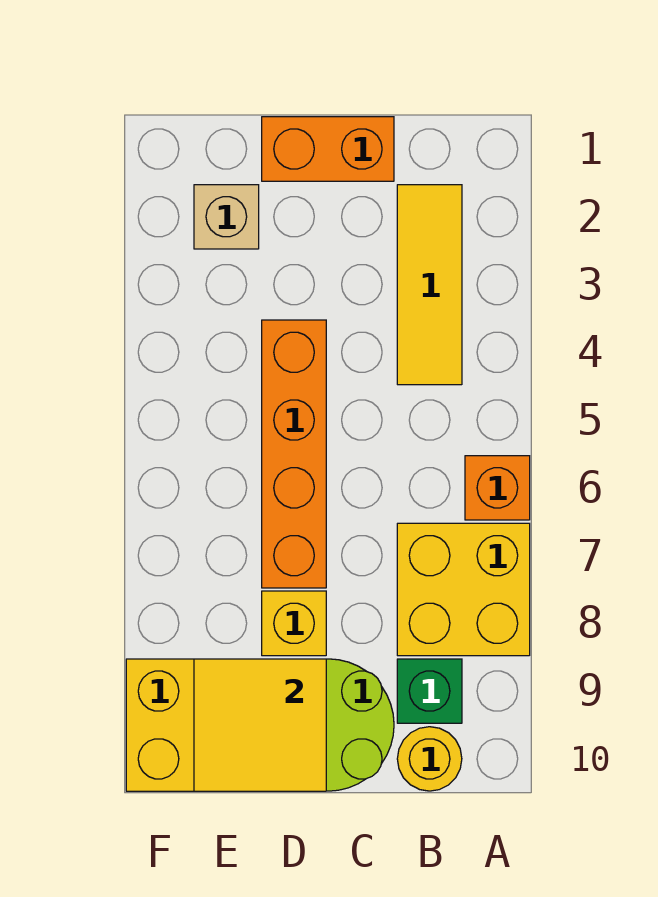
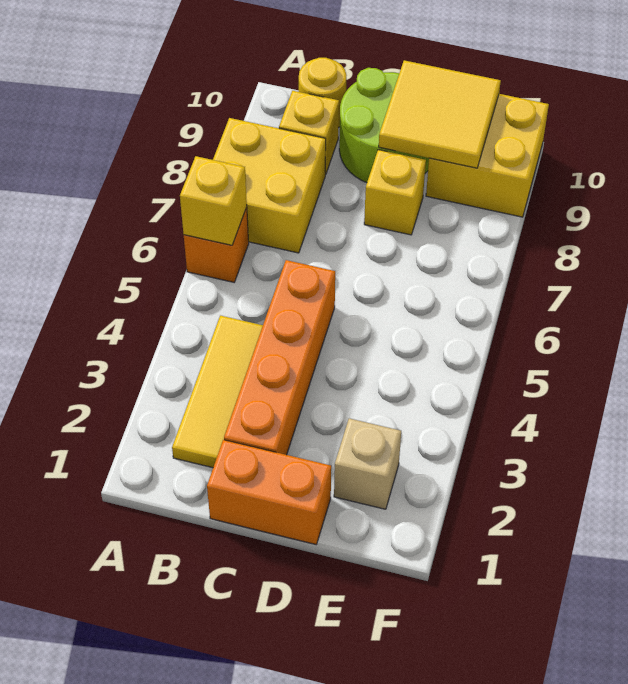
none -> yellow brick A6 level 2
green brick B9 level 1 -> yellow brick B9 level 1
orange brick D4:D7 level 1 -> orange brick C2:C5 level 1

